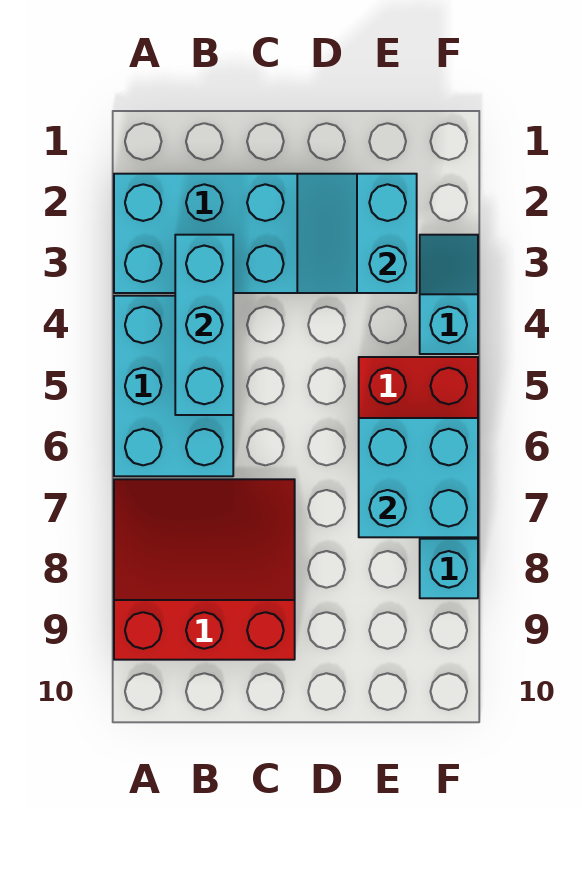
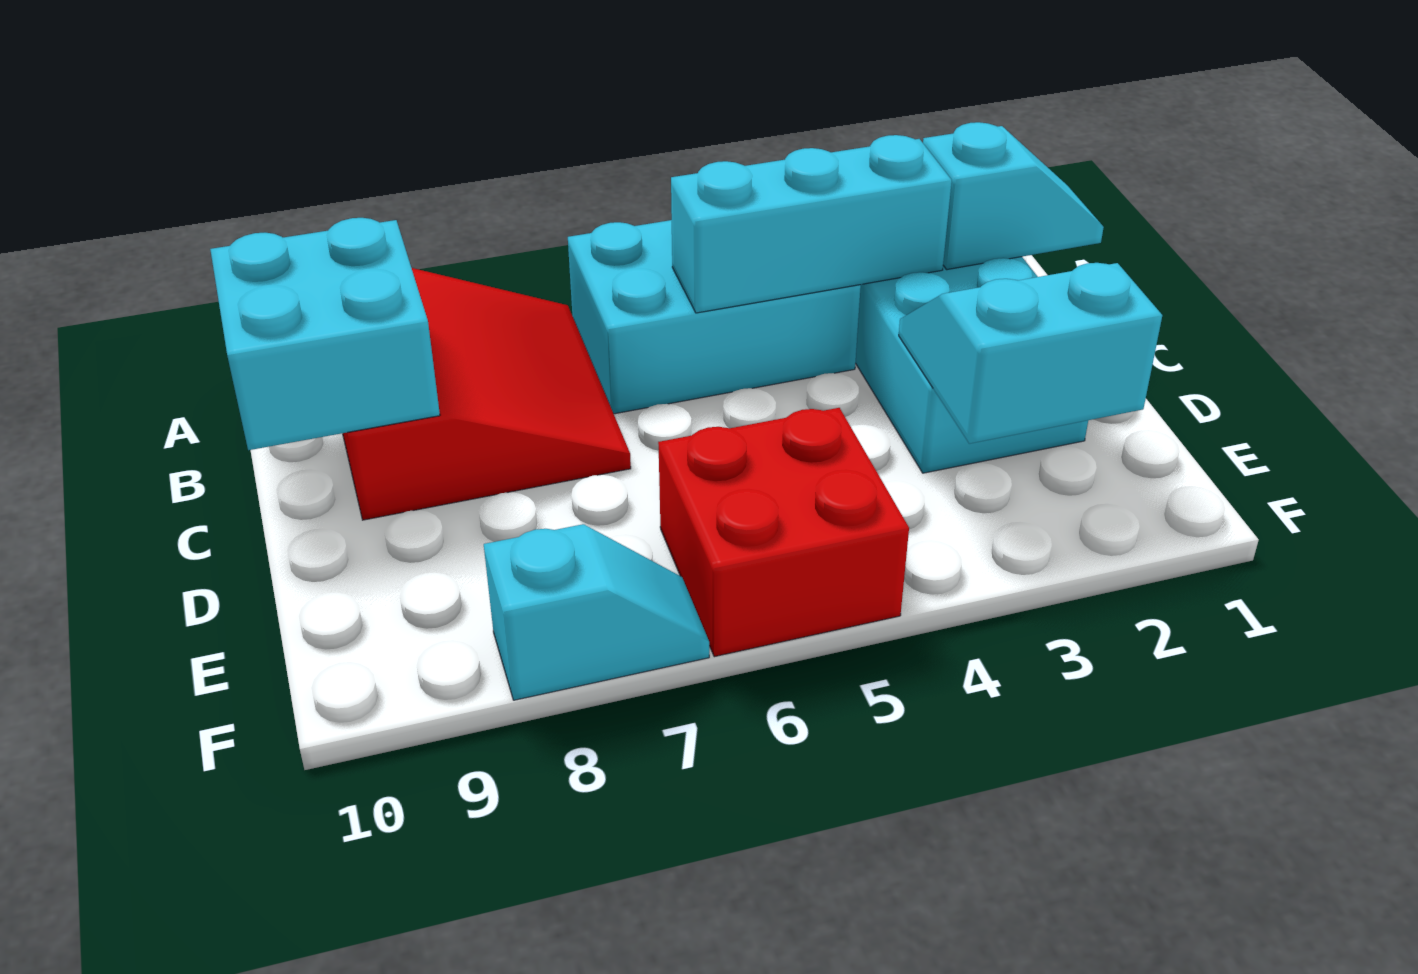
cyan brick E6:F7 level 2 -> cyan brick B9:C10 level 2
cyan slope F3:F4 level 1 top 4 -> cyan slope B1:B2 level 2 top 2

